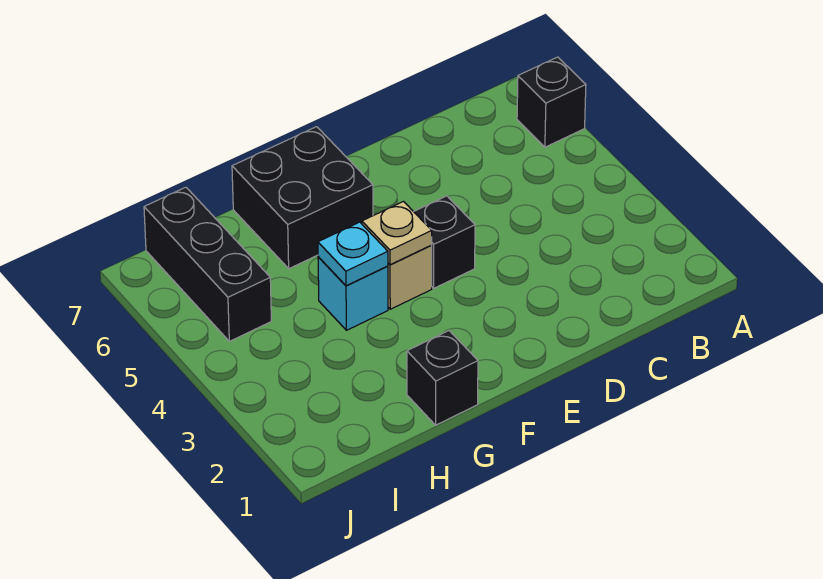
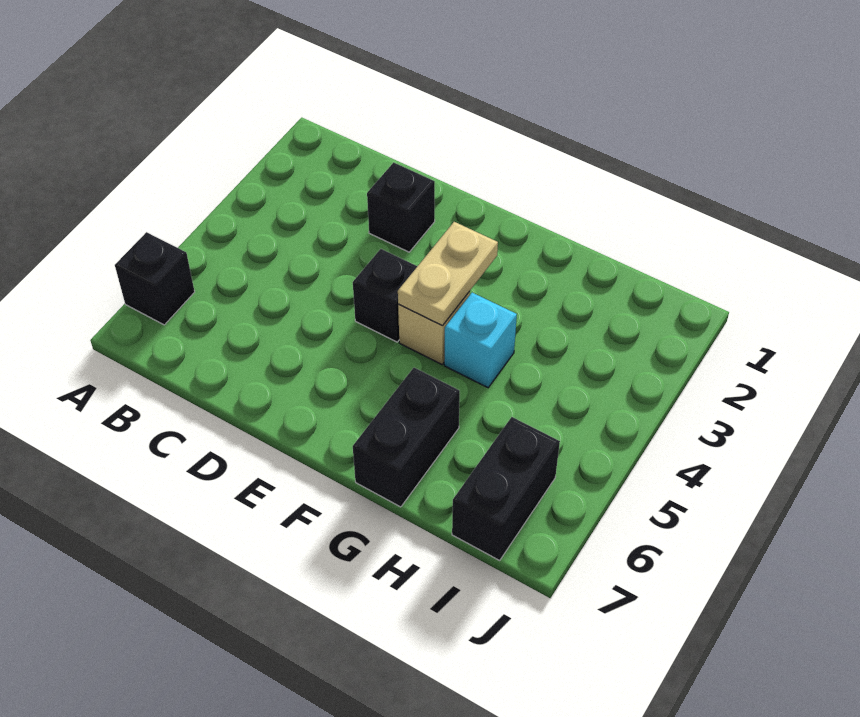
tan plate F4 level 2 -> tan plate F3:F4 level 2
black brick F6:G7 level 1 -> black brick G6:G7 level 1
black brick G1 level 1 -> black brick D2 level 1
cyan plate G4 level 2 -> none
black brick I5:I7 level 1 -> black brick I6:I7 level 1

